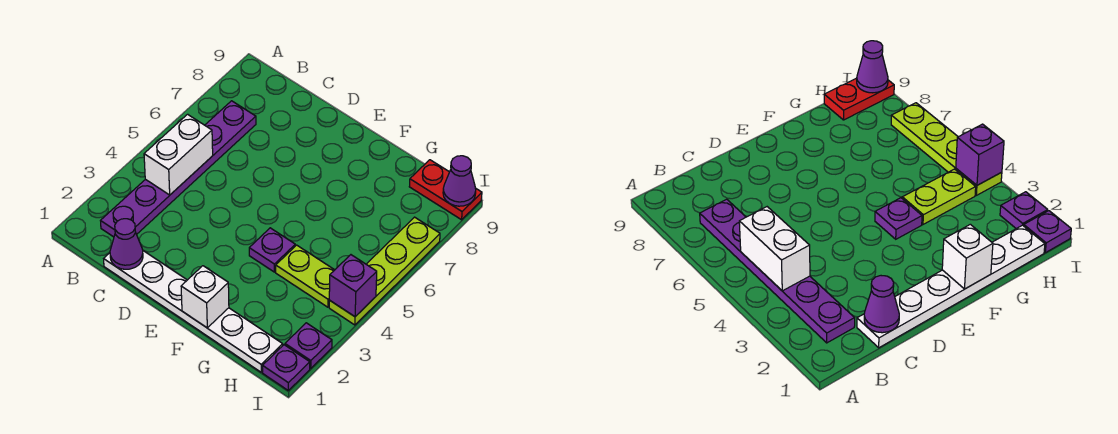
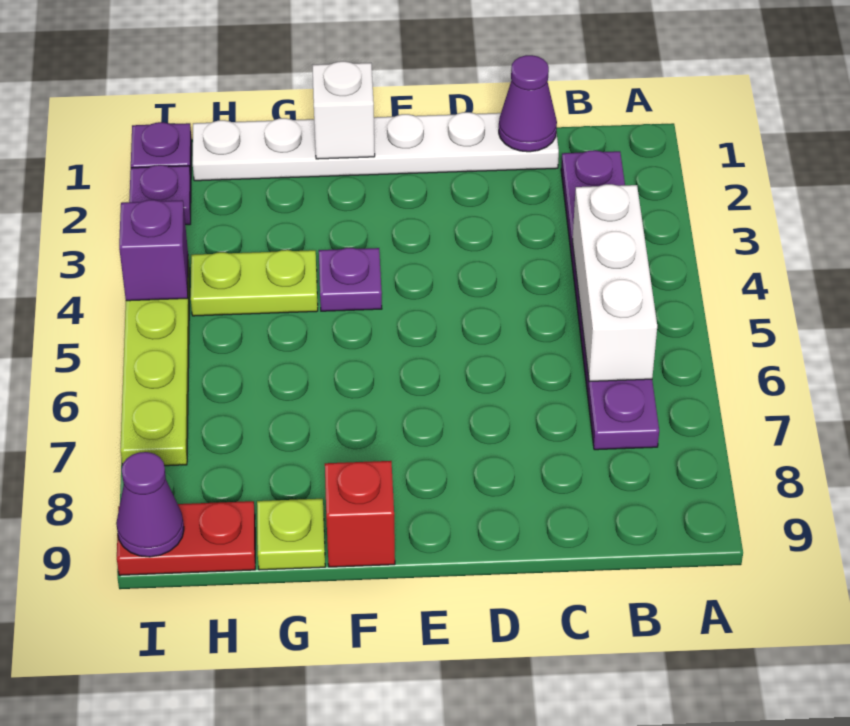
white brick B4:B5 level 2 -> white brick B4:B6 level 2
none -> red brick F9 level 1
none -> lime plate G9 level 1

